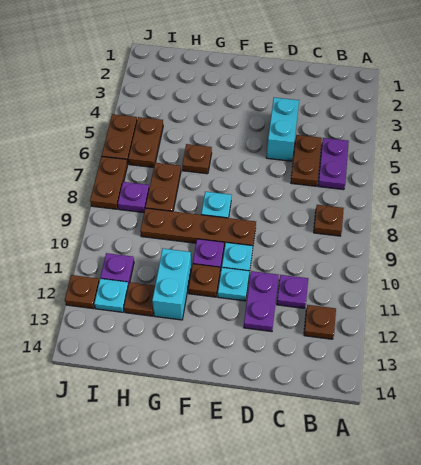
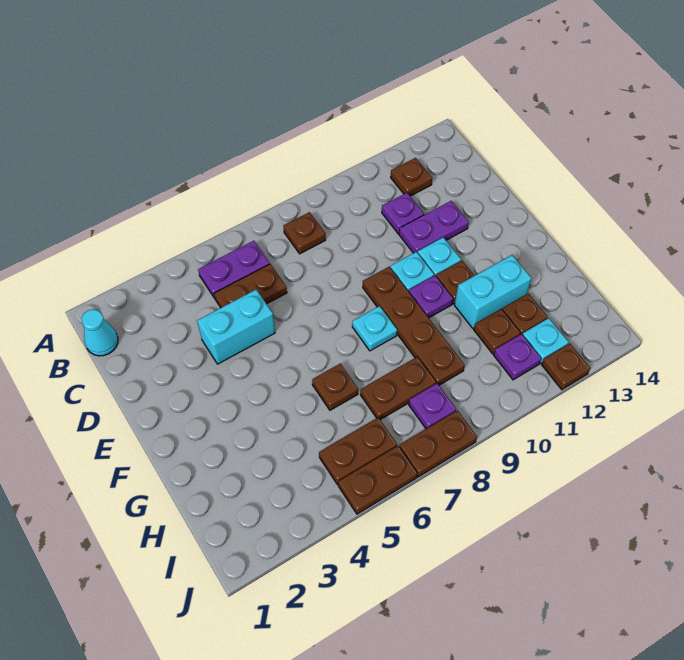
none -> cyan cone B1 level 1
none -> brown plate H11 level 1

